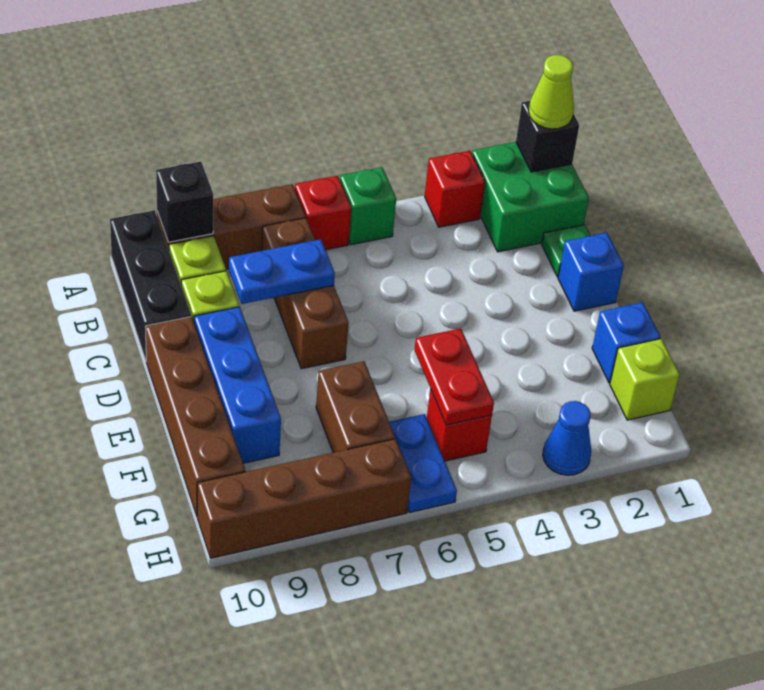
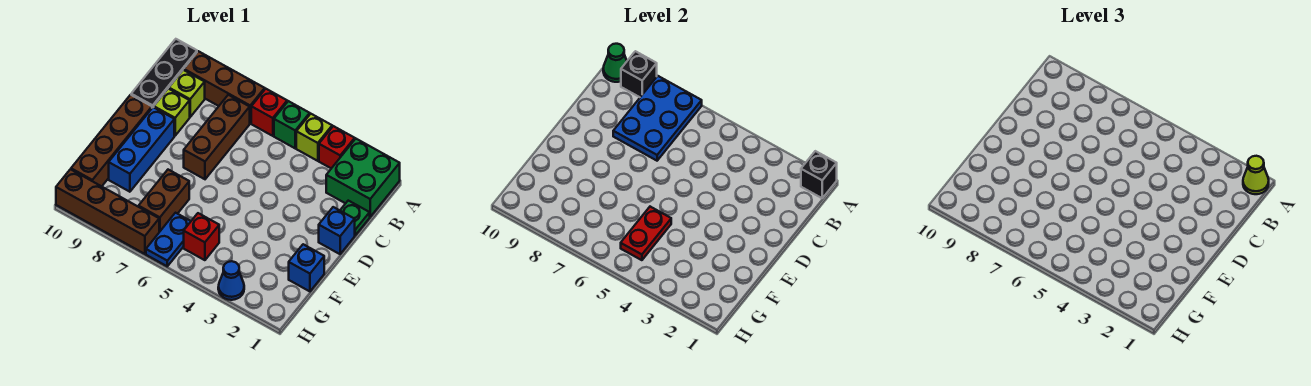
none -> green cone A10 level 2
blue plate C7:C8 level 2 -> blue plate A7:C8 level 2
lime brick G1 level 1 -> lime brick A4 level 1

